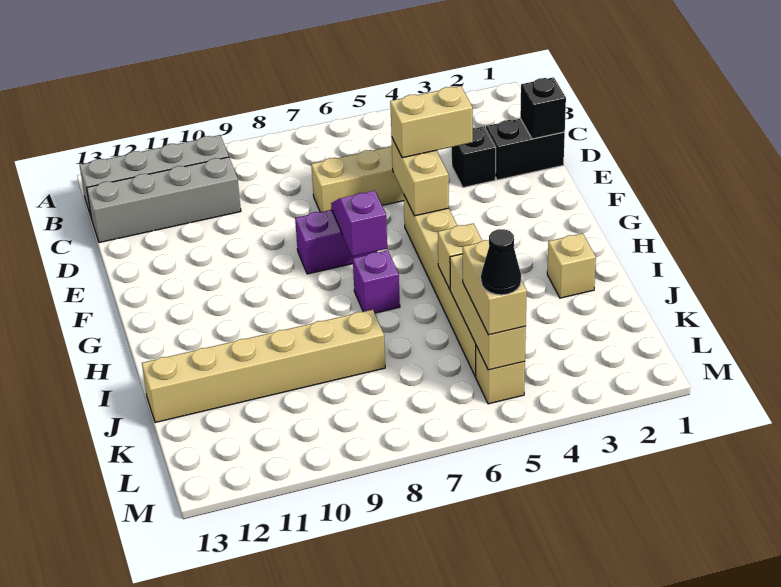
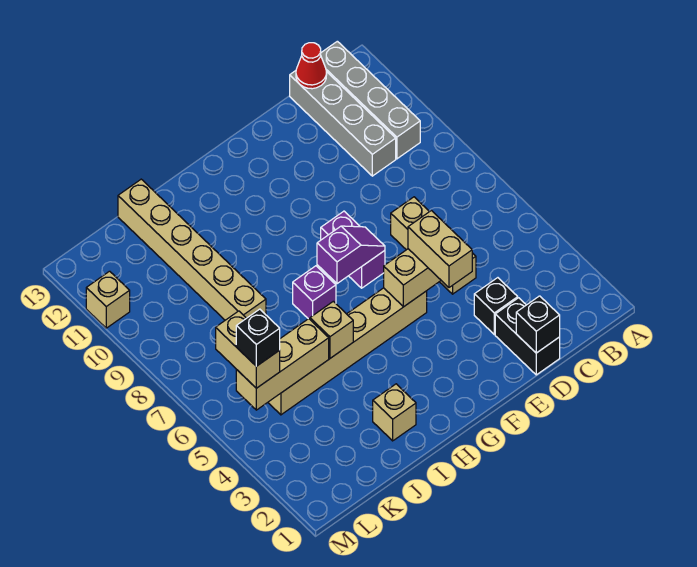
none -> red cone C13 level 2
tan brick K5:L5 level 3 -> tan brick L5:L6 level 3
tan brick L5 level 1 -> tan brick M11 level 1
black cone L5 level 4 -> black brick L5 level 4

